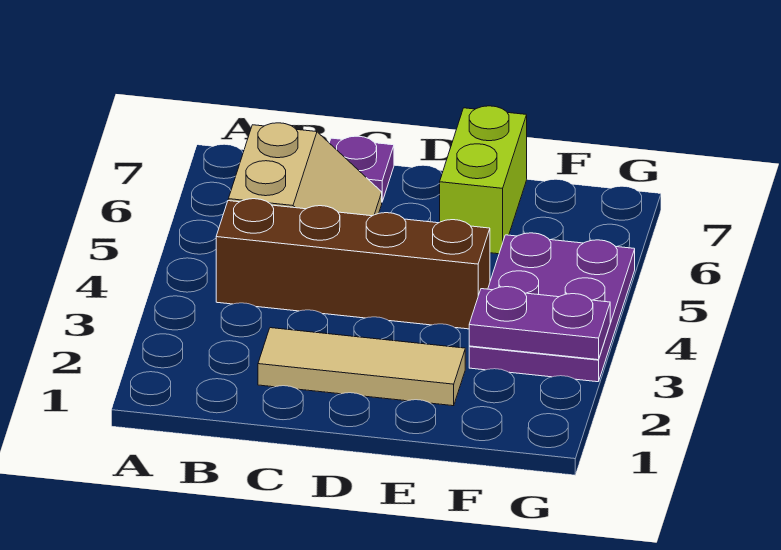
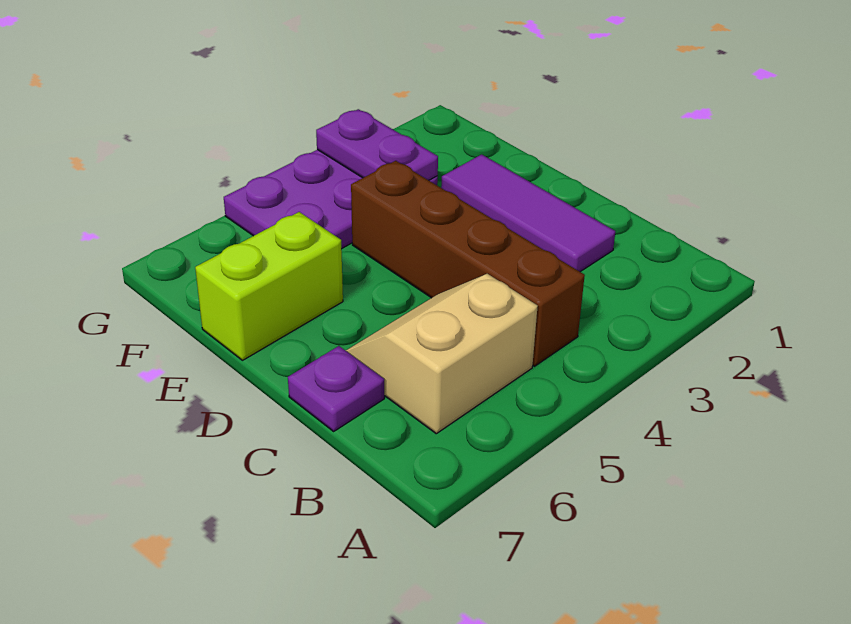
tan tile C2:E2 level 1 -> purple tile C2:E2 level 1

